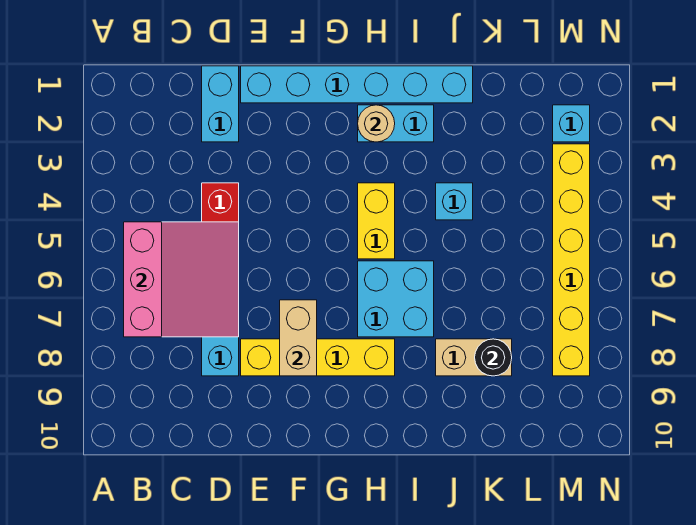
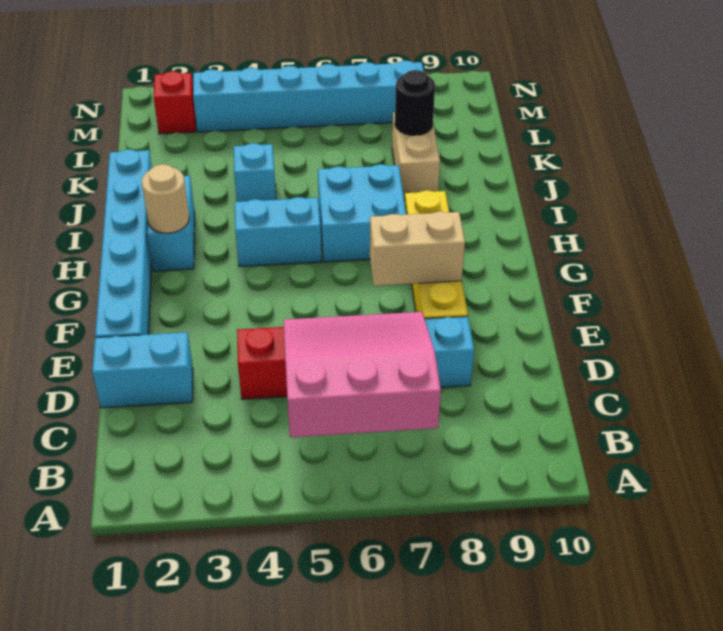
yellow brick H4:H5 level 1 -> cyan brick H4:H5 level 1
cyan brick M2 level 1 -> red brick M2 level 1
yellow brick M3:M8 level 1 -> cyan brick M3:M8 level 1

